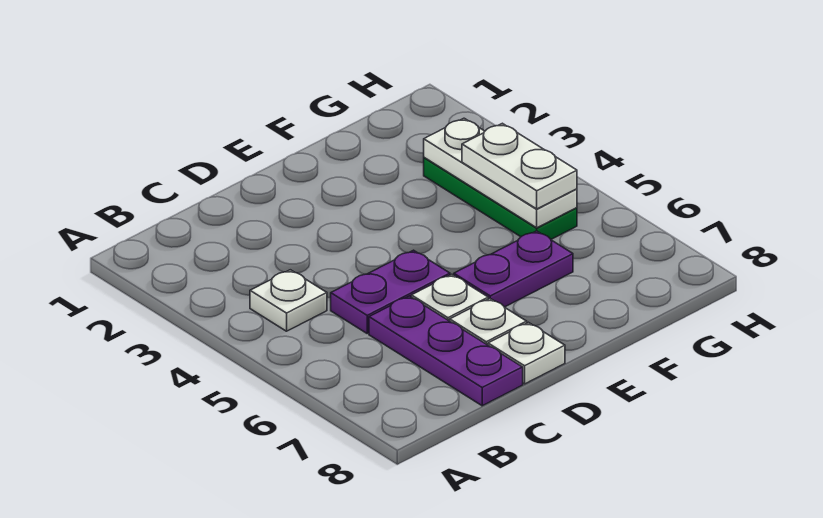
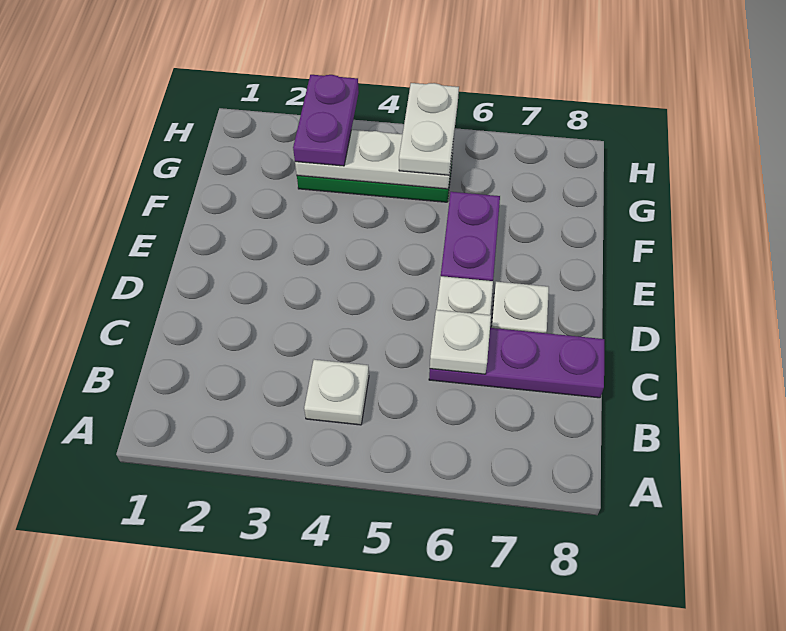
purple plate C5:D5 level 1 -> purple plate G3:H3 level 3
white plate D8 level 1 -> white plate C6 level 2
white plate G4:G5 level 3 -> white plate G5:H5 level 3

